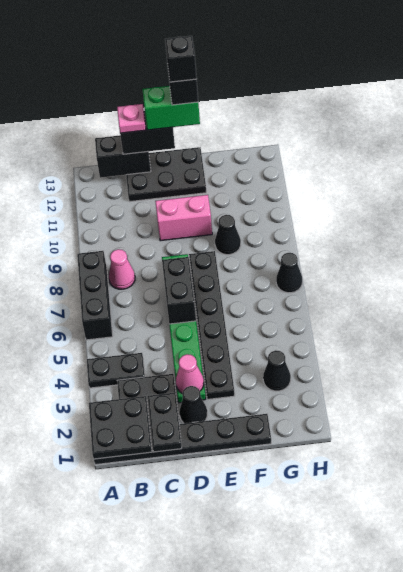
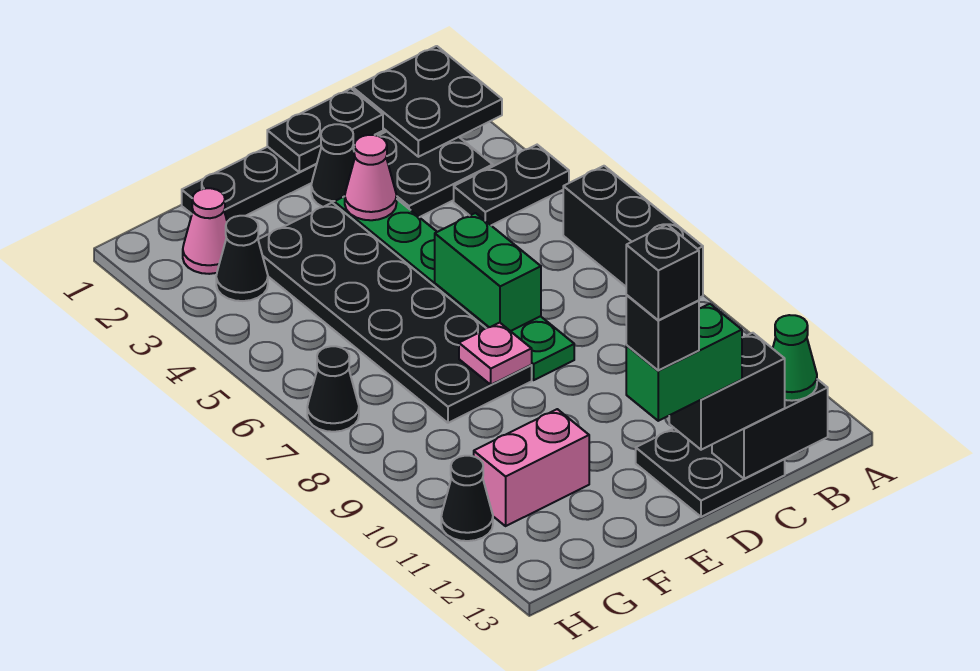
pink cone B8 level 1 -> pink cone G2 level 1
none -> green cone B13 level 3
black plate C1:C2 level 2 -> black plate C1:D1 level 2
black plate C12:E13 level 1 -> black plate C12:D13 level 1
pink plate C13 level 4 -> pink plate E8 level 2
black brick D6:D7 level 2 -> green brick D6:D7 level 2
pink brick D10:E10 level 1 -> pink brick F11:G11 level 1
black plate E3:E8 level 1 -> black plate E3:F8 level 1
black cone F9 level 1 -> black cone H11 level 1

